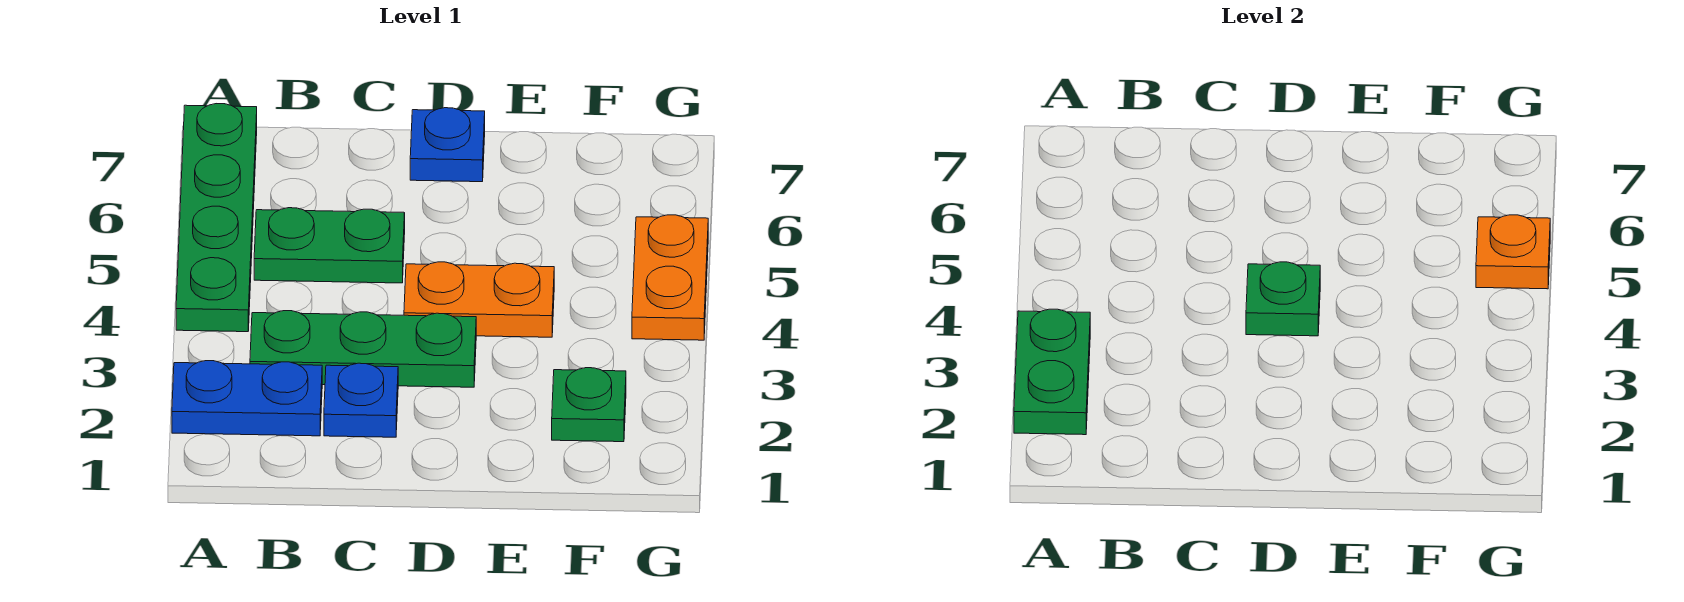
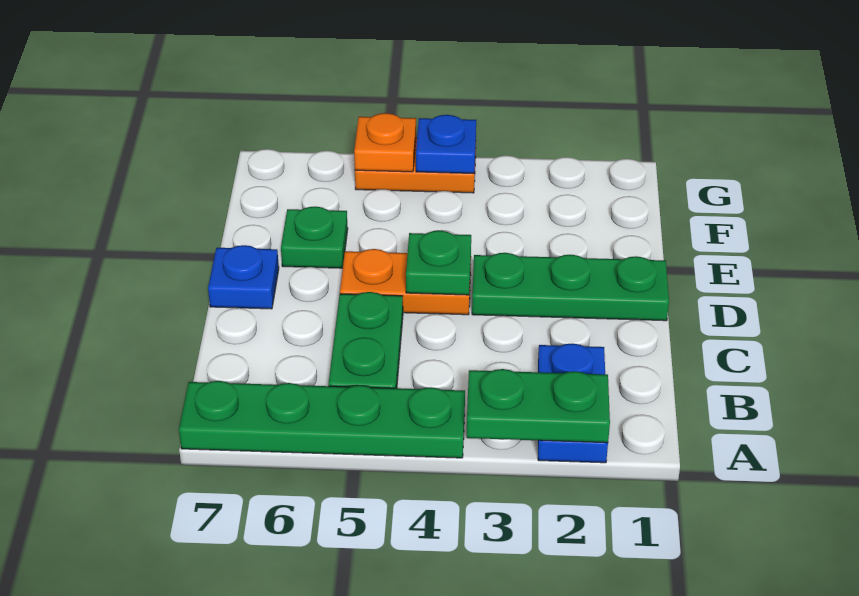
green plate B3:D3 level 1 -> green plate D1:D3 level 1
blue plate C2 level 1 -> blue plate G4 level 2
orange plate D4:E4 level 1 -> orange plate D4:D5 level 1
green plate F2 level 1 -> green plate E6 level 1

